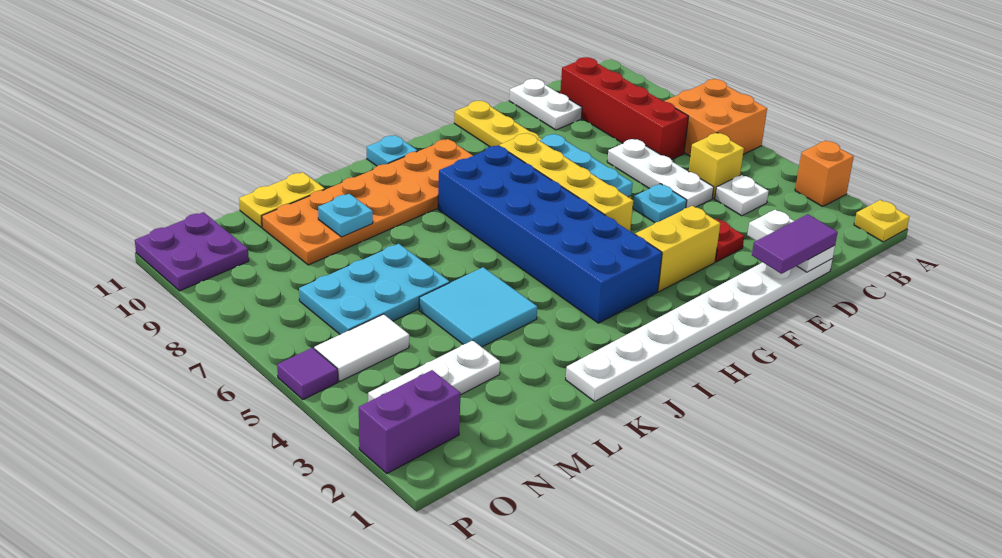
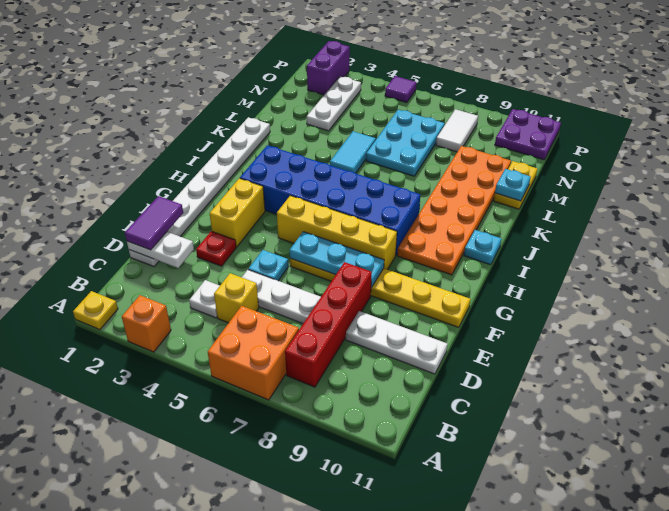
red brick C7:C10 level 1 -> red brick B8:E8 level 1
white plate D10:D11 level 1 -> white plate D9:D11 level 1
cyan tile K4:L5 level 1 -> cyan tile K5:L5 level 1
cyan plate L9 level 2 -> cyan plate L11 level 2
white tile N5:O5 level 1 -> white tile N8:O8 level 1

